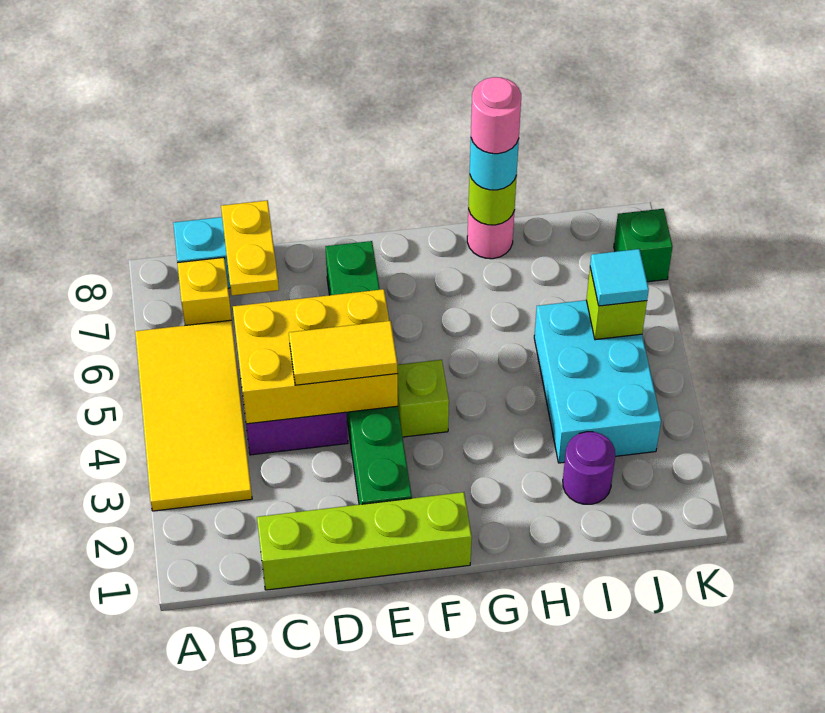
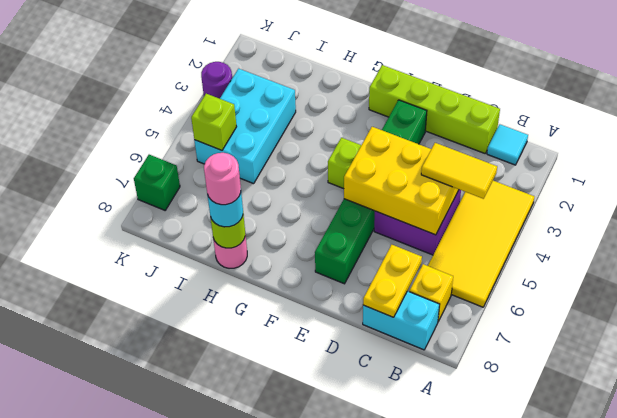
yellow tile D4:E4 level 3 -> yellow tile B4:C4 level 3
purple round brick I2 level 1 -> purple round brick K3 level 1
cyan tile J5 level 3 -> cyan tile B1 level 1

